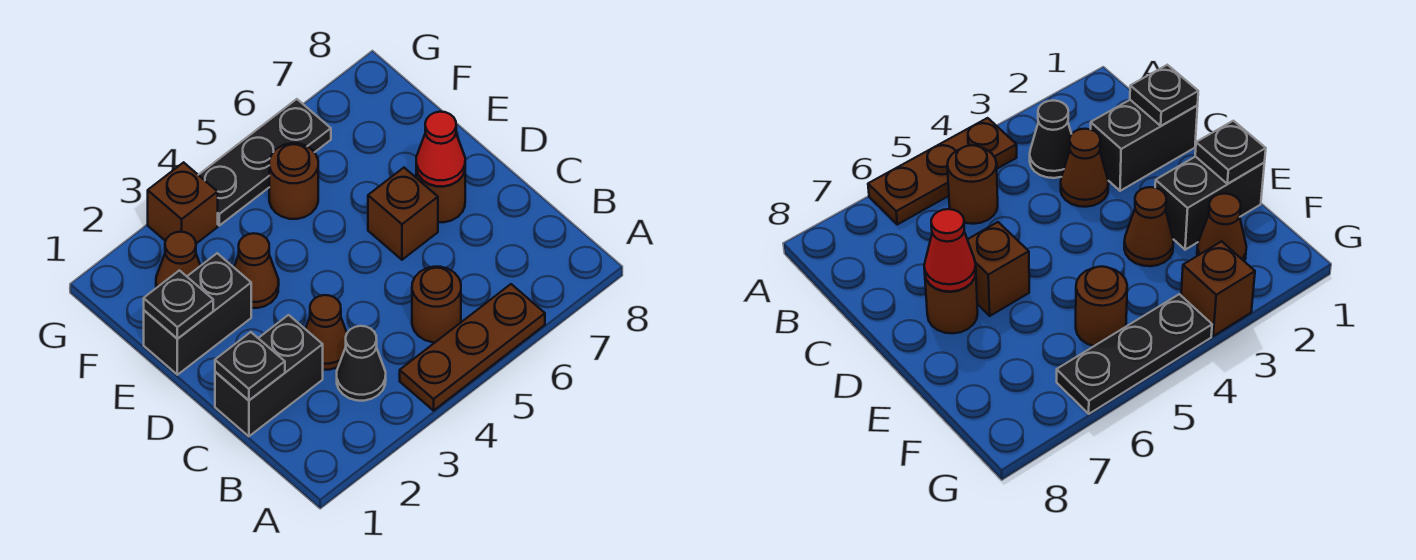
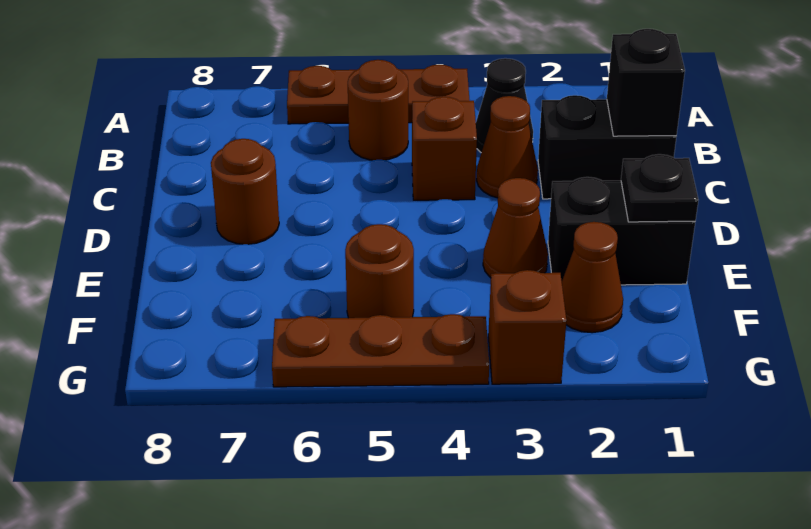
black plate C1 level 2 -> black brick C1 level 2
brown brick D6 level 1 -> brown brick C4 level 1
red cone D7 level 2 -> none
black plate G4:G6 level 1 -> brown plate G4:G6 level 1

